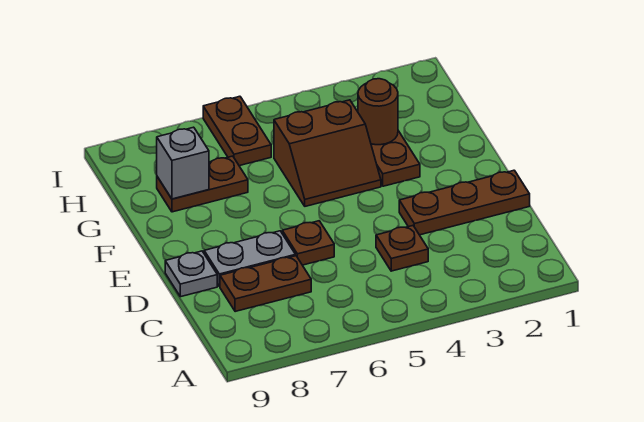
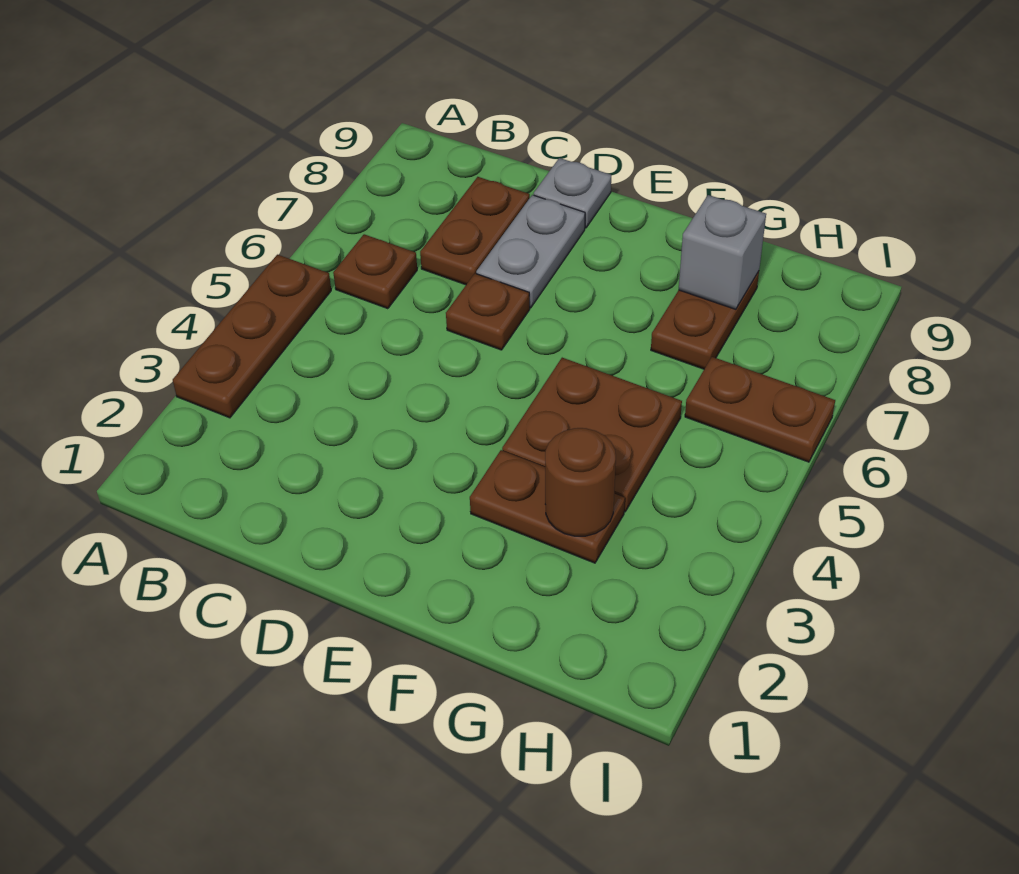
brown plate C4 level 1 -> brown plate B6 level 1
brown plate D1:D3 level 1 -> brown plate A3:A5 level 1
brown slope F4:G5 level 1 top G -> brown plate F4:G5 level 1

